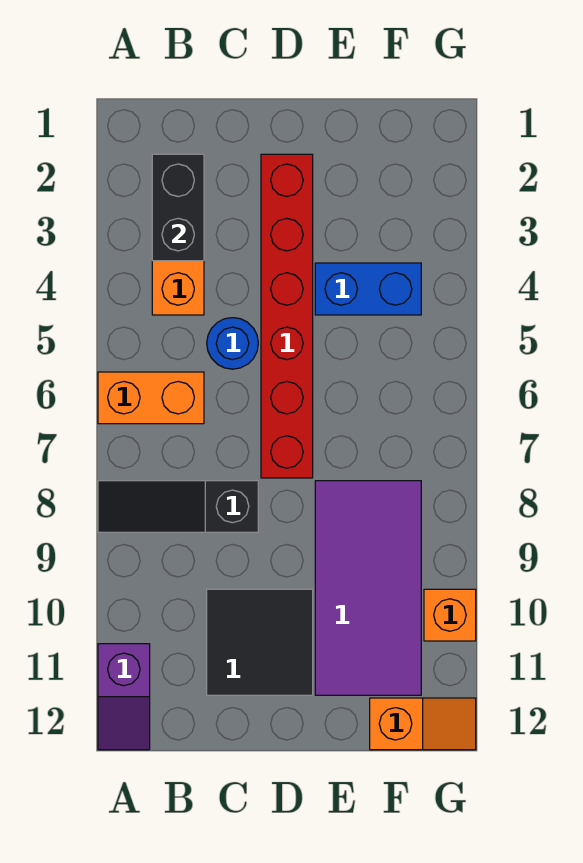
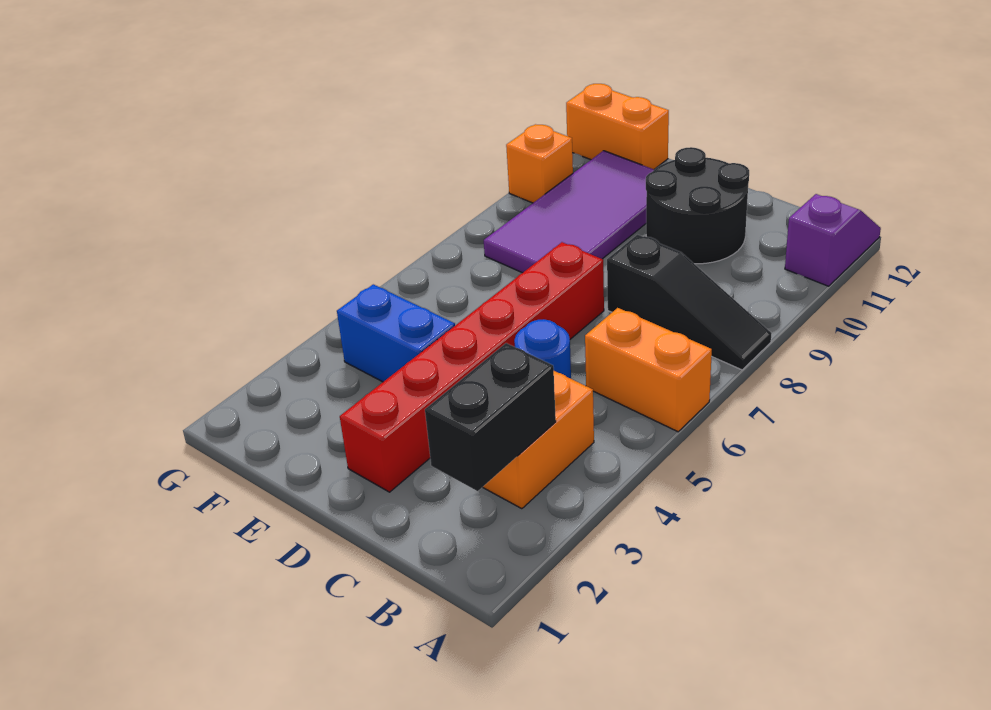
black tile C10:D11 level 1 -> black round brick C10:D11 level 1
orange slope F12:G12 level 1 top F -> orange brick F12:G12 level 1

